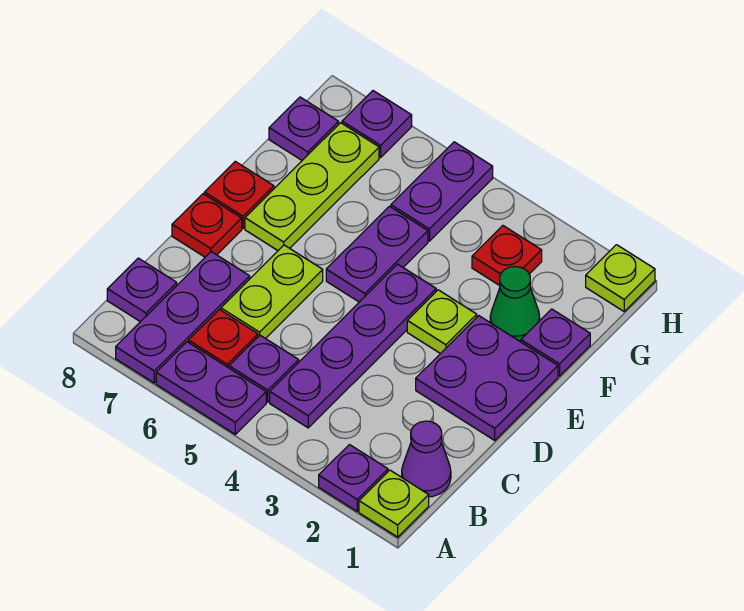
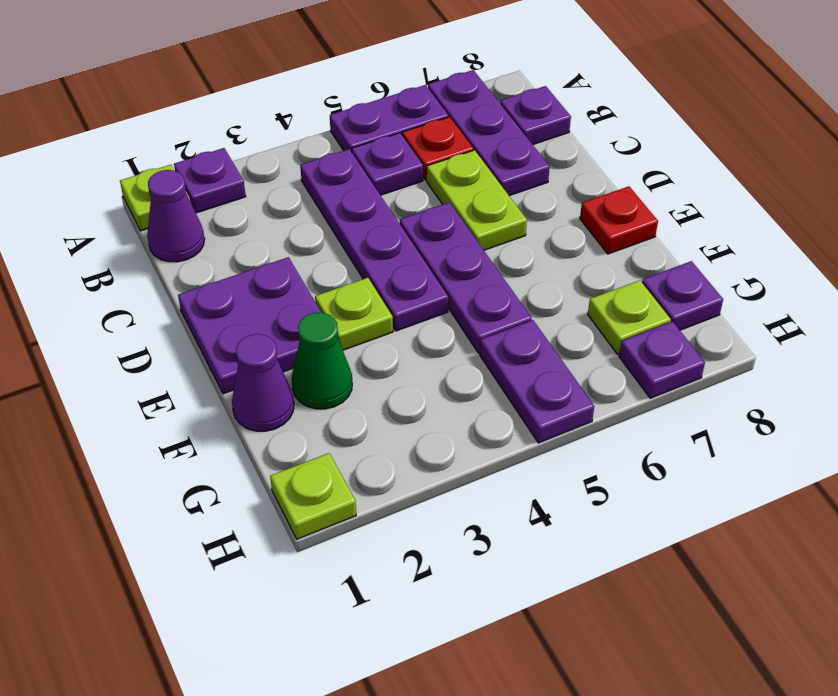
red plate D8 level 1 -> none
purple plate E5:F5 level 1 -> purple plate D5:F5 level 1
lime plate E7:G7 level 1 -> lime plate G7 level 1
purple plate F1 level 1 -> purple cone F1 level 1
red plate G3 level 1 -> none

